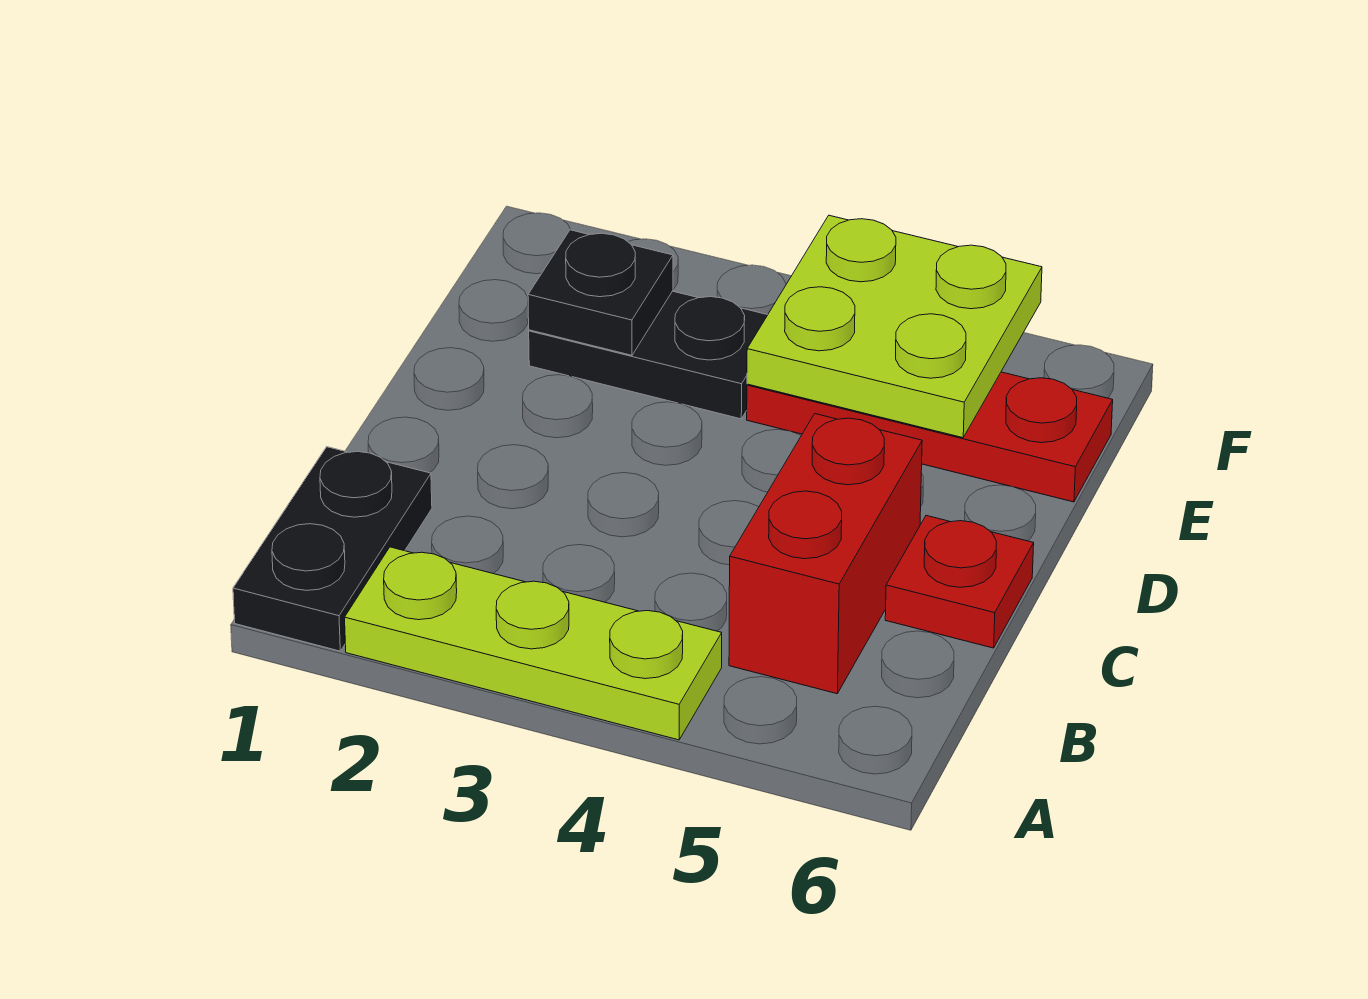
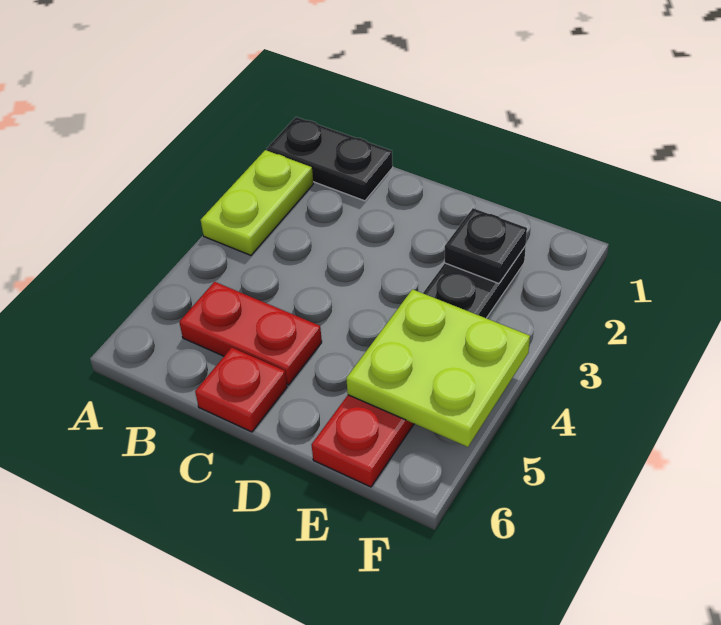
lime plate A2:A4 level 1 -> lime plate A2:A3 level 1
red brick B5:C5 level 1 -> red plate B5:C5 level 1

